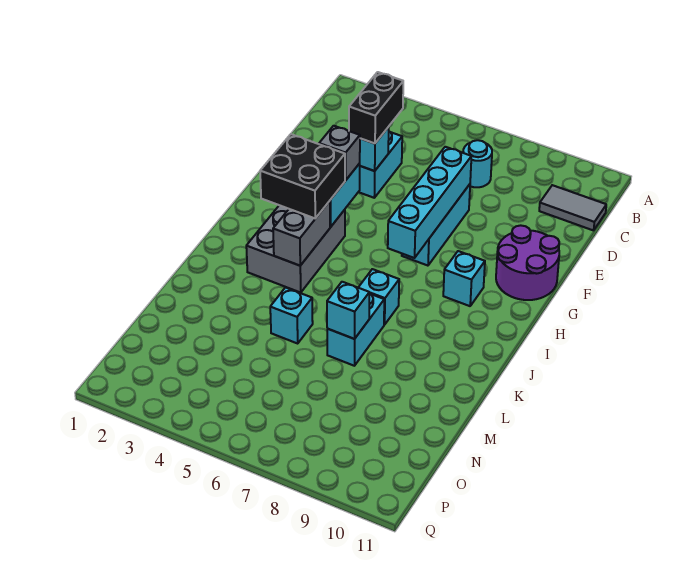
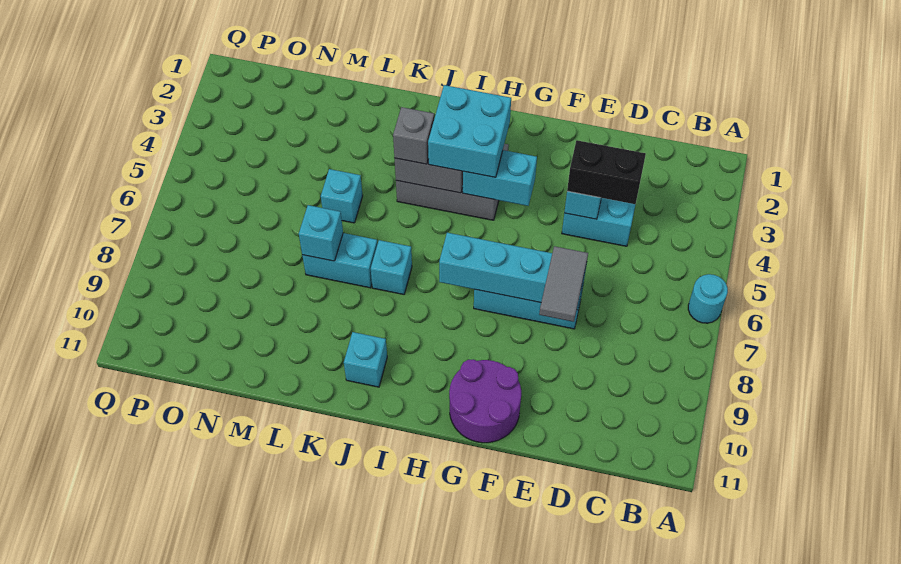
cyan round brick C7 level 1 -> cyan round brick A6 level 1
grey tile C10:C11 level 1 -> grey tile E7:E8 level 3
grey brick G4 level 3 -> grey brick J4 level 3
black brick H3:I4 level 3 -> cyan brick H3:I4 level 3
cyan brick H9 level 1 -> cyan brick J10 level 1

